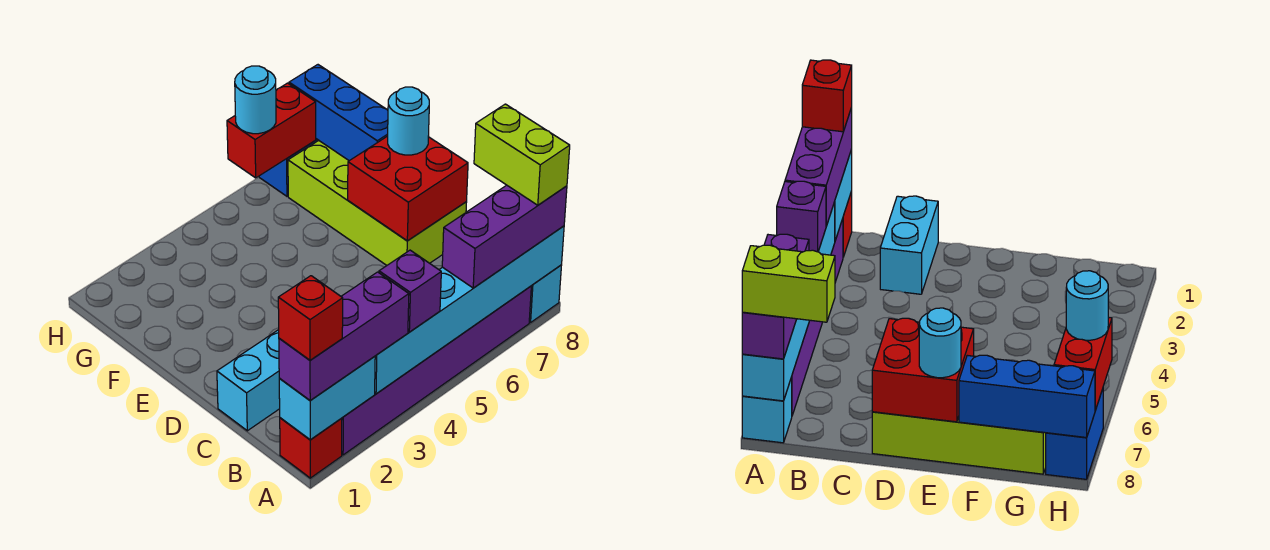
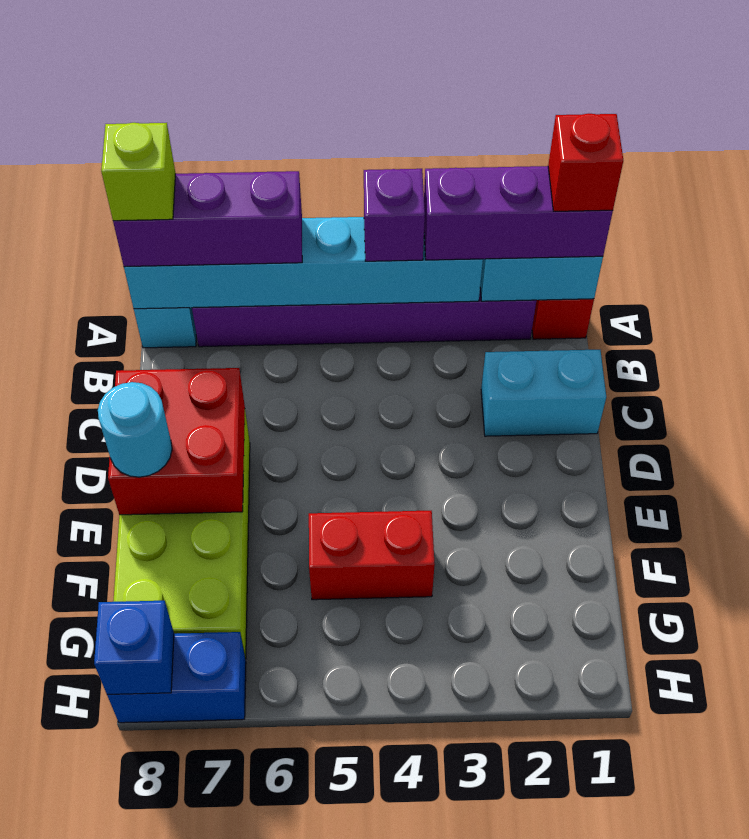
lime brick A8:B8 level 4 -> lime brick A8 level 4
blue brick F8:H8 level 2 -> blue brick H8 level 2
red brick H6:H7 level 2 -> red brick F4:F5 level 1
cyan round brick H6 level 3 -> none

